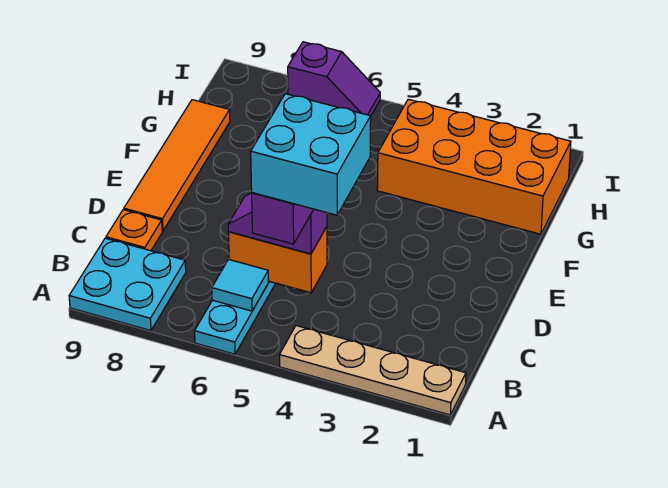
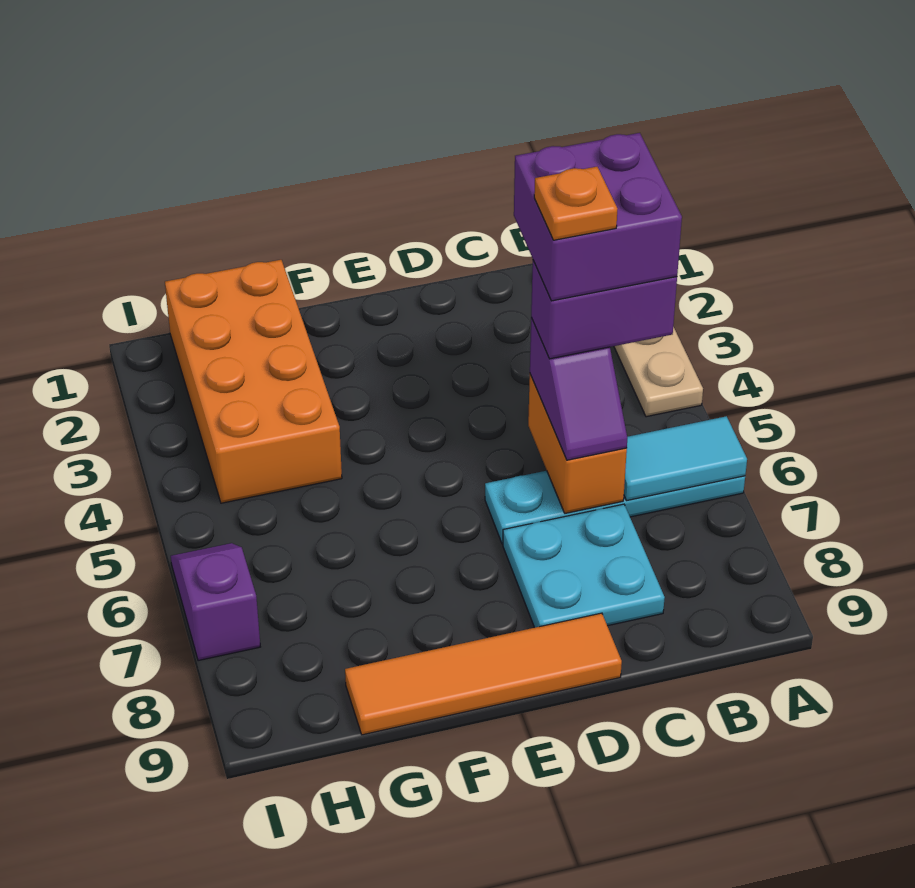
cyan plate A8:B9 level 1 -> cyan plate C7:D8 level 1
cyan brick B4:C5 level 5 -> purple brick B4:C5 level 5
cyan tile B6 level 2 -> cyan tile A6:B6 level 2
orange plate C9 level 1 -> orange plate C5 level 6

